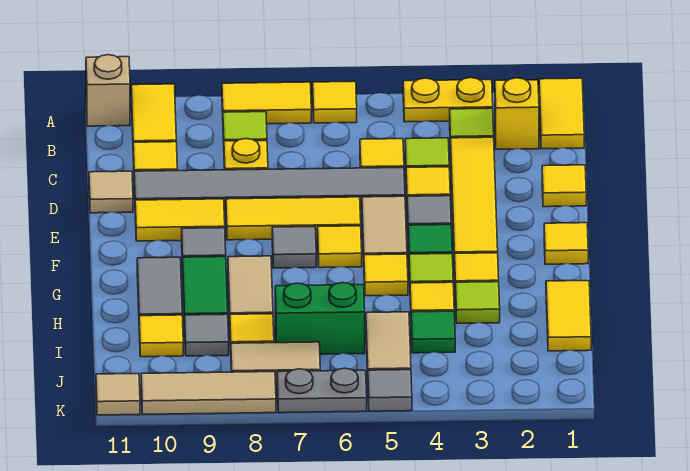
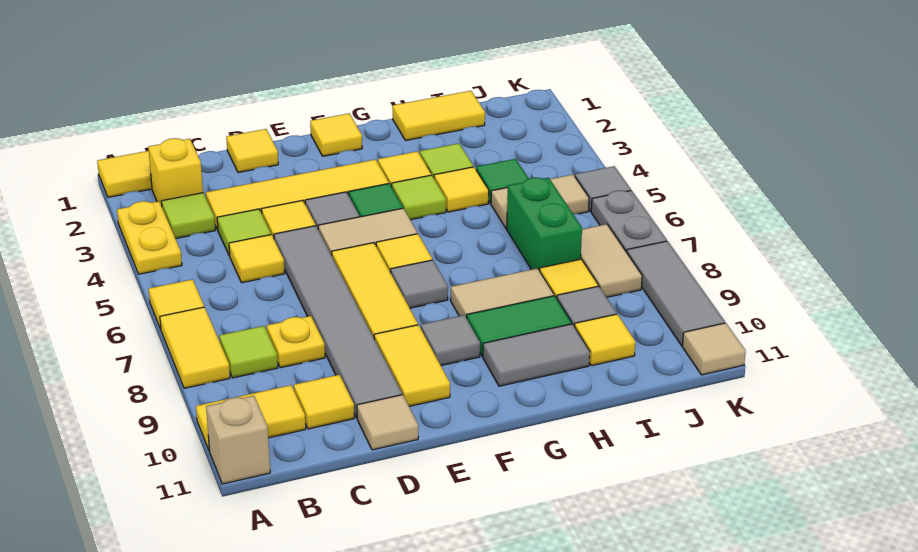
yellow tile G5 level 1 -> none
tan tile K8:K10 level 1 -> grey tile K8:K10 level 1

